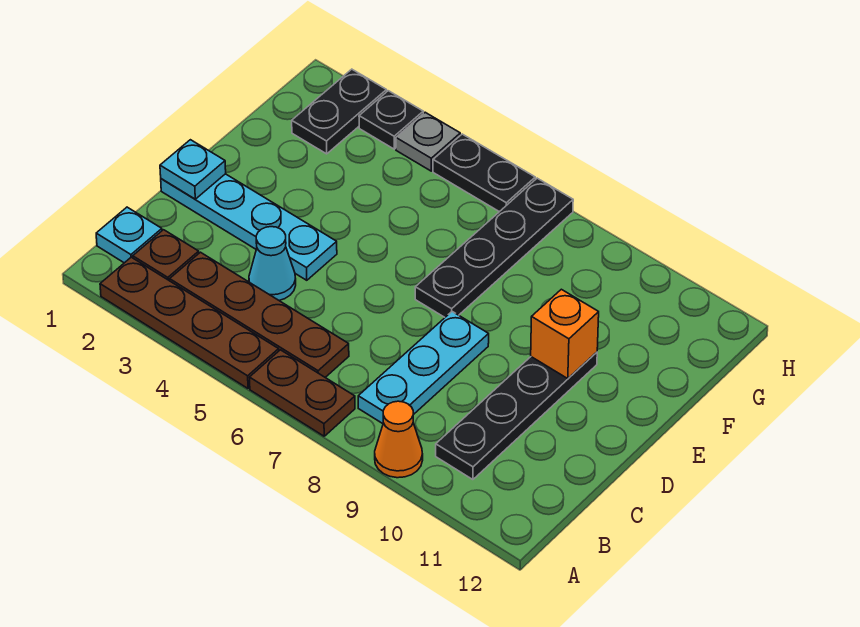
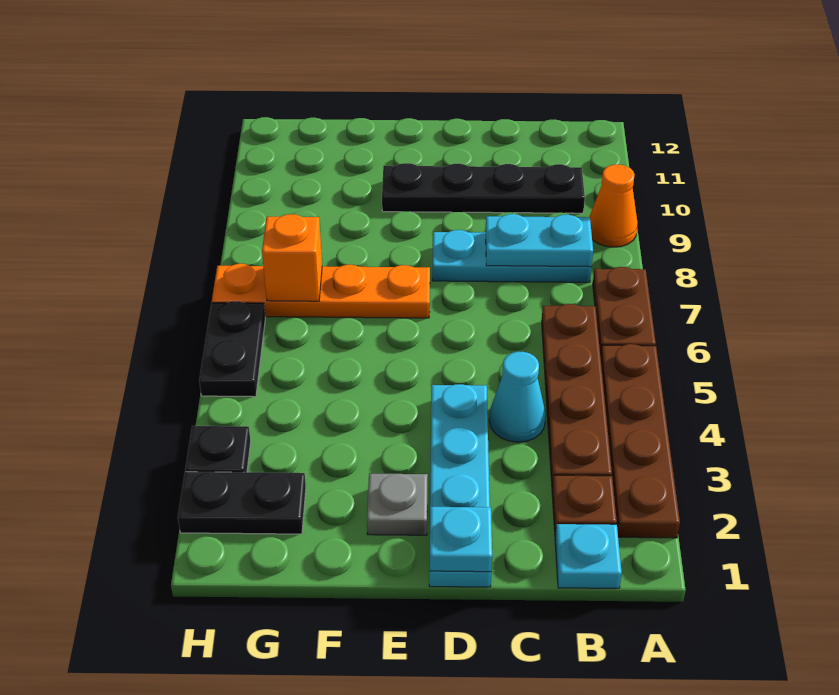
none -> cyan plate B8:C8 level 2
black plate E7:H7 level 1 -> orange plate E7:H7 level 1
orange brick E10 level 2 -> orange brick G7 level 2
grey plate H4 level 1 -> grey plate E2 level 1

